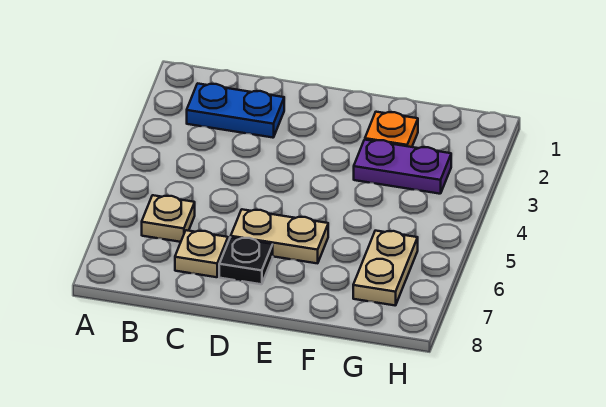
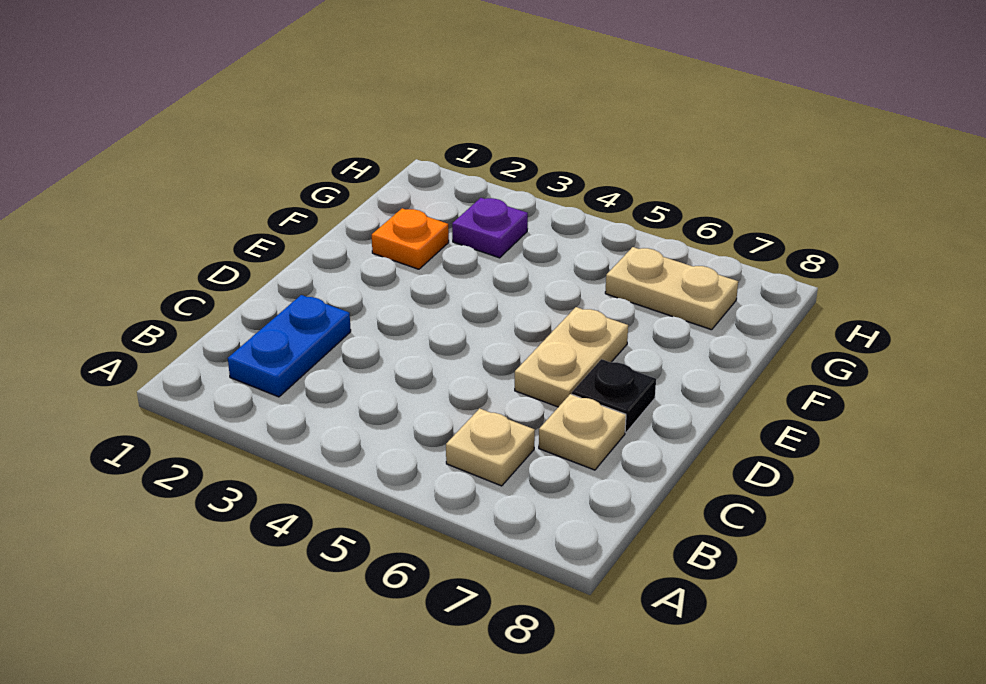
purple plate F3:G3 level 1 -> purple plate G3 level 1

